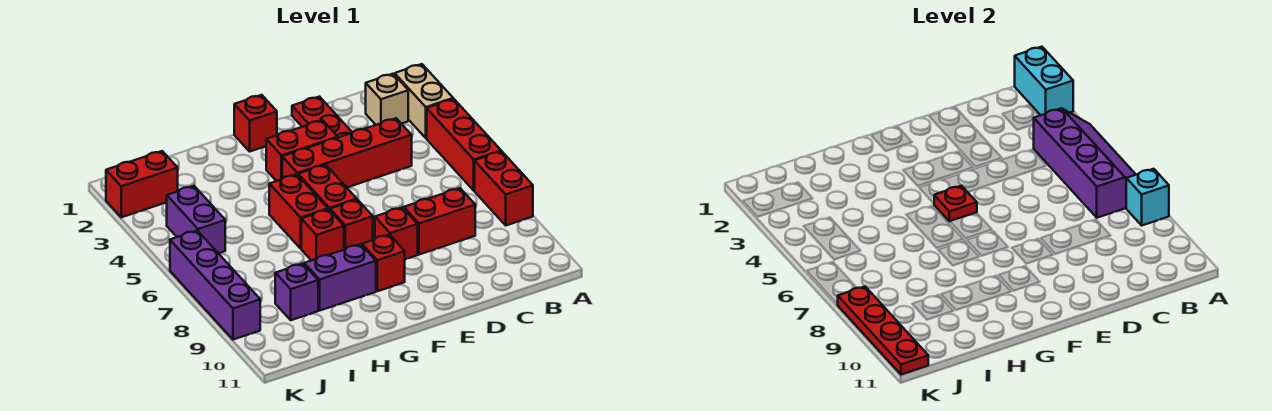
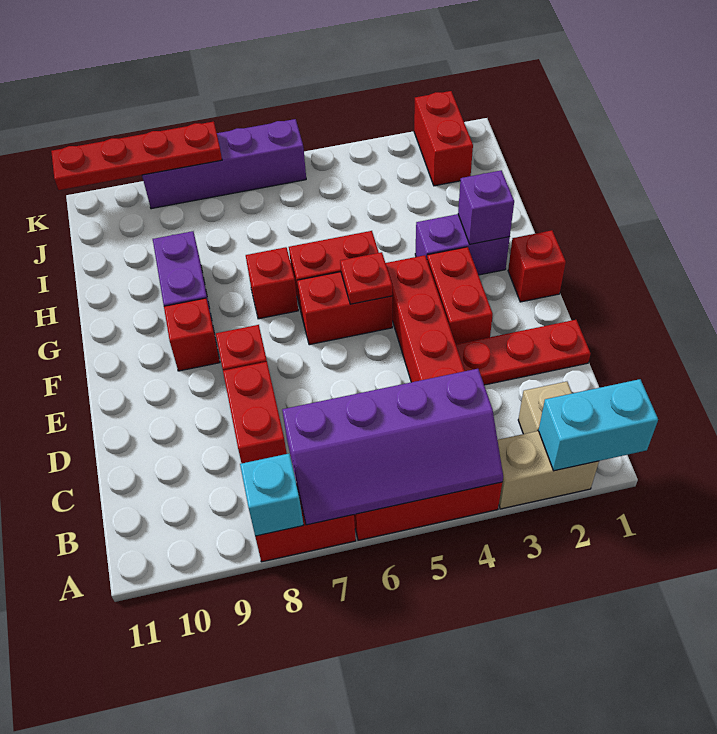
red brick F7 level 1 -> none
purple brick I9 level 1 -> purple brick G2 level 2
purple brick J4:J5 level 1 -> purple brick G2:G3 level 1

